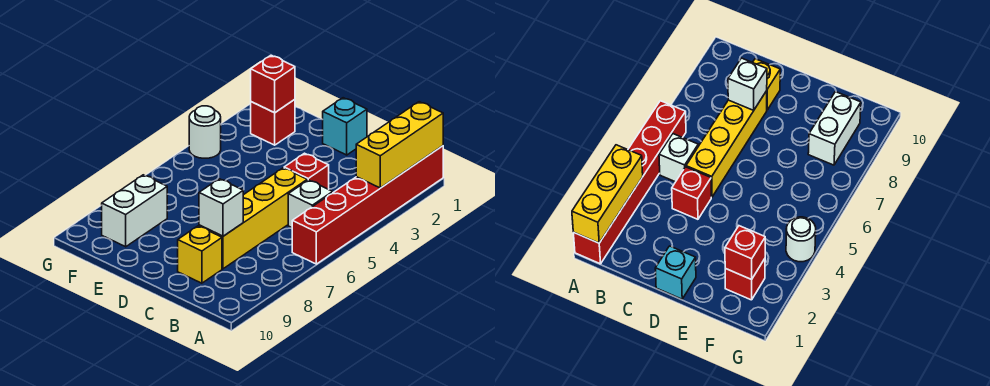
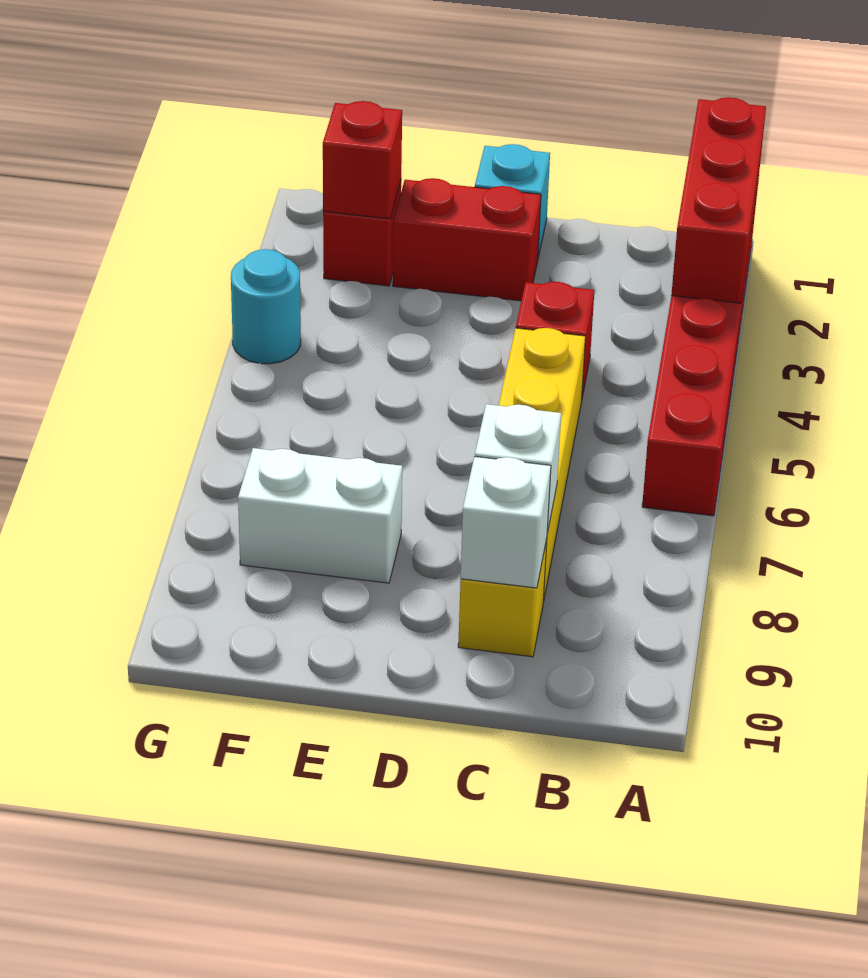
yellow brick A1:A3 level 2 -> red brick A1:A3 level 2
white brick B5 level 1 -> white brick C9 level 2
none -> red brick D2:E2 level 1
white brick F8:F9 level 1 -> white brick E8:F8 level 1
white round brick G4 level 1 -> cyan round brick G4 level 1

